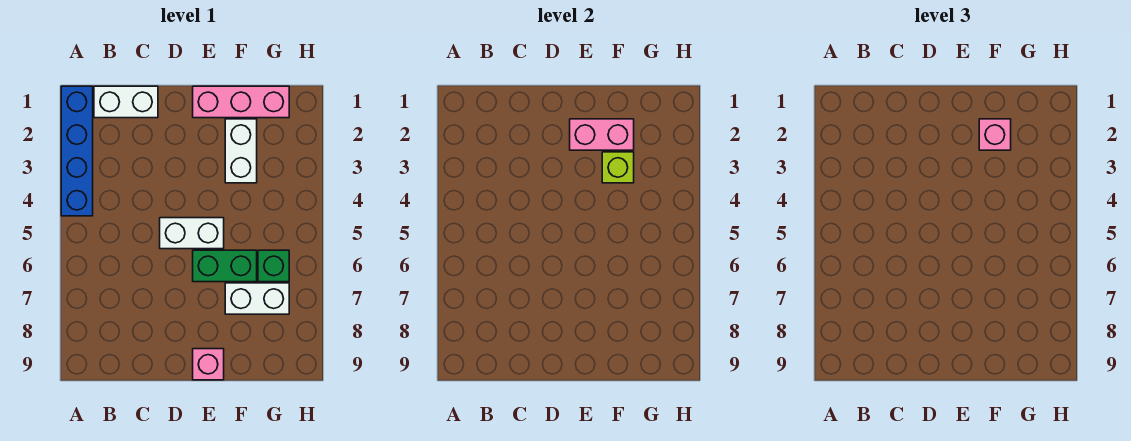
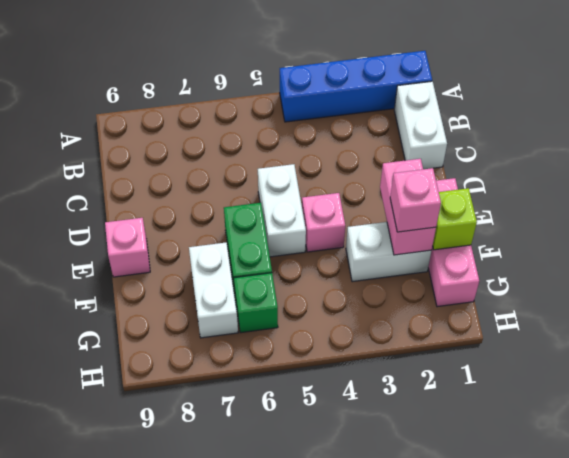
none -> pink brick E4 level 1
lime brick F3 level 2 -> lime brick F1 level 2

